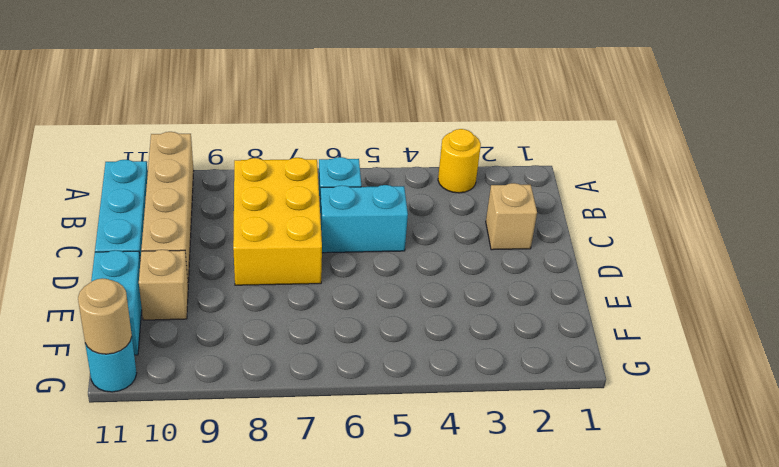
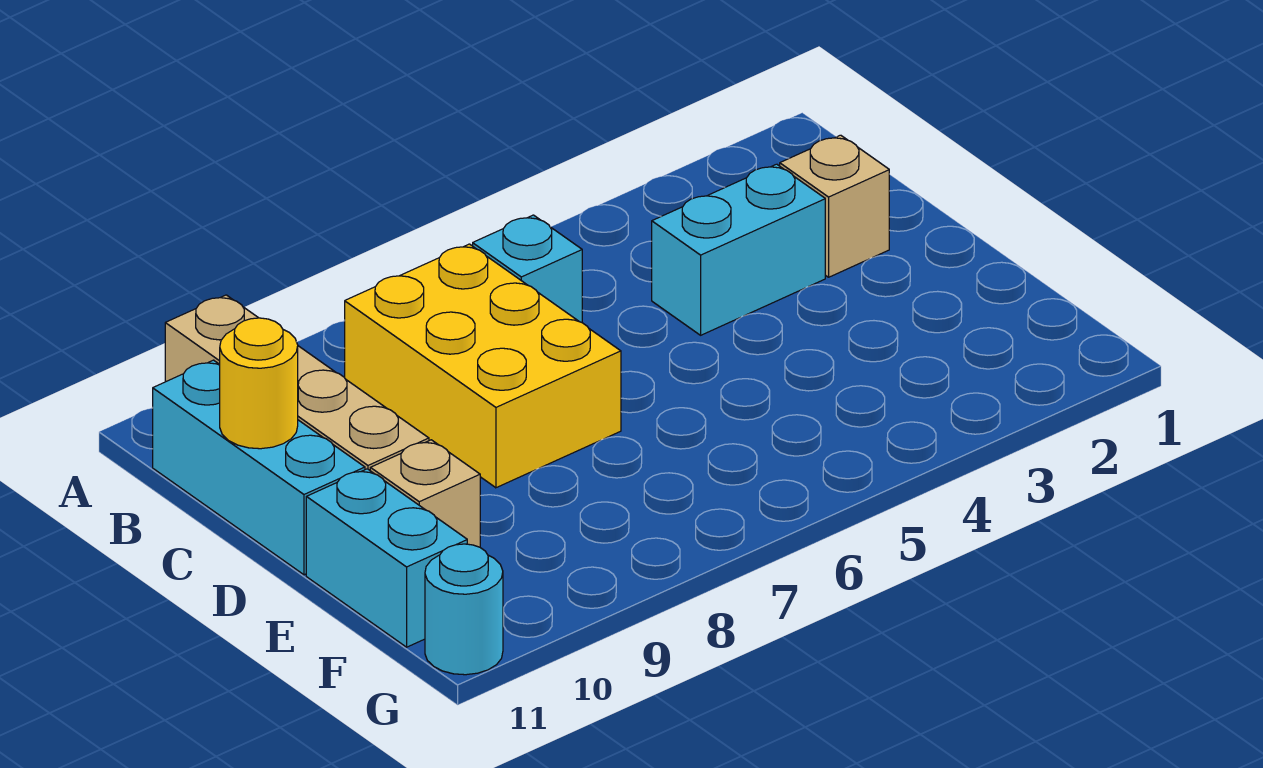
yellow round brick A3 level 1 -> yellow round brick C11 level 2
cyan brick C5:C6 level 1 -> cyan brick C3:C4 level 1
tan round brick G11 level 2 -> none

